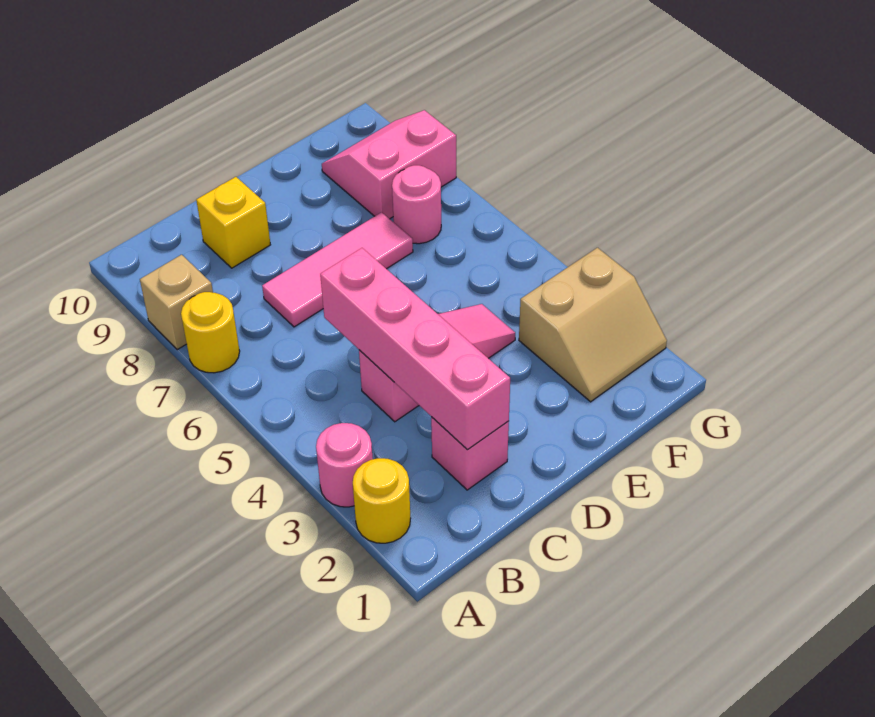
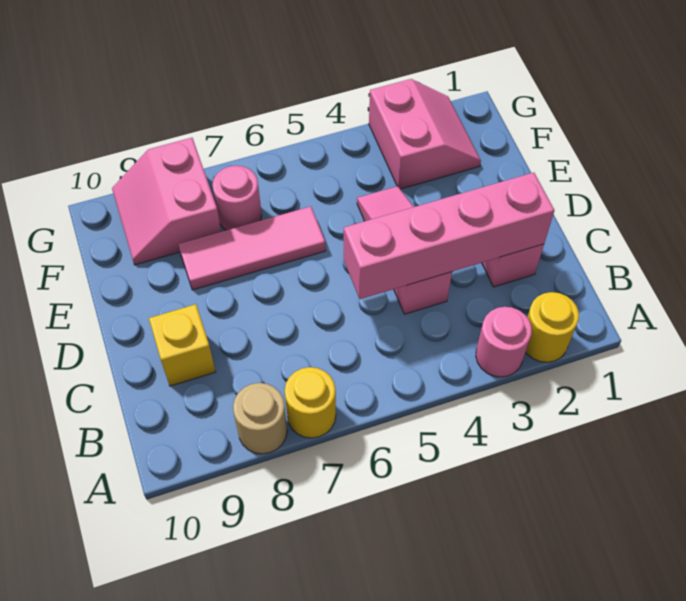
tan brick A8 level 1 -> tan round brick A8 level 1
pink tile C7:E7 level 1 -> pink tile E6:E8 level 1
tan slope F2:G3 level 1 top 3 -> pink slope F2:G3 level 1 top 3

